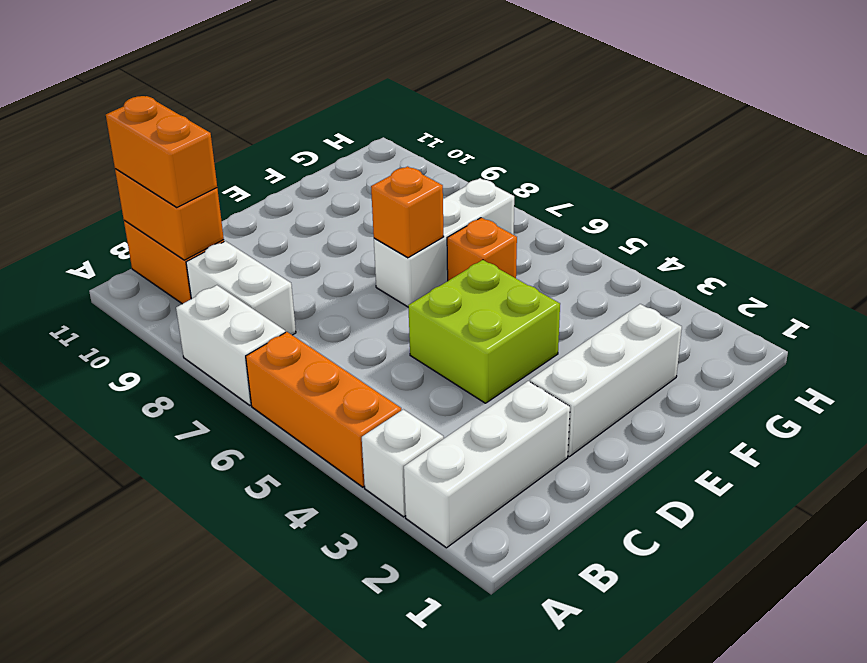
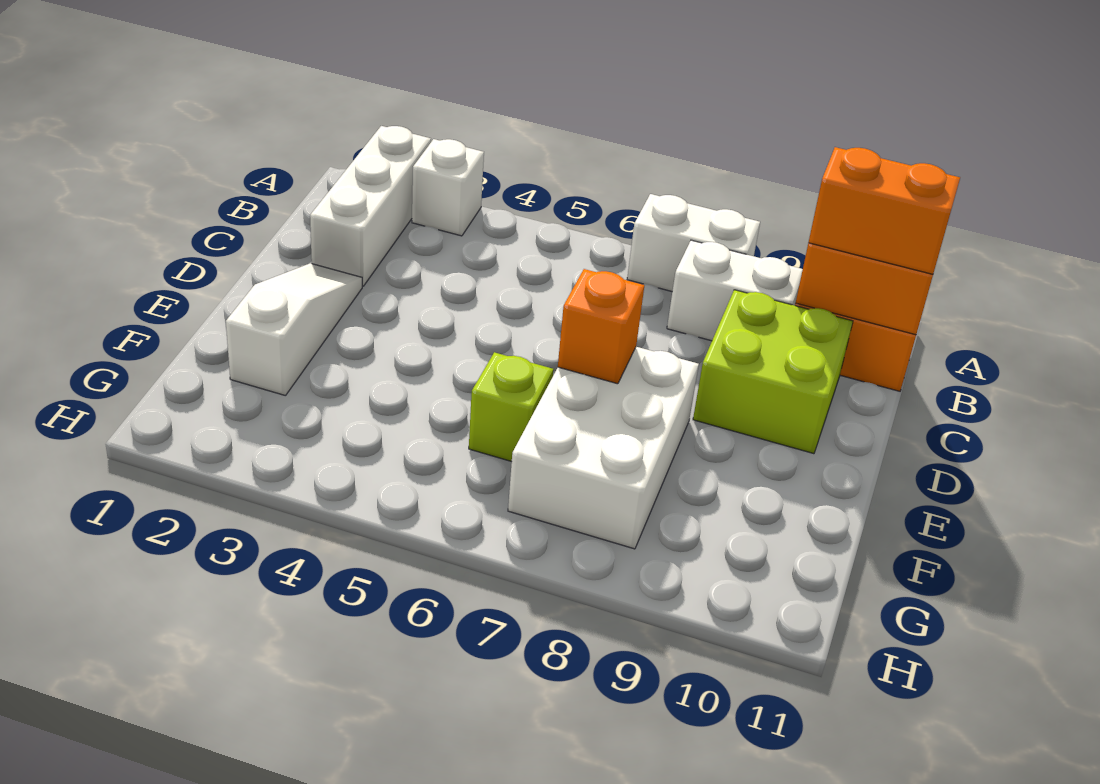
orange brick A4:A6 level 1 -> none
white brick D2:F2 level 1 -> white slope D2:F2 level 1 top F
lime brick D4:E5 level 1 -> lime brick C9:D10 level 1
white brick E7:G7 level 1 -> white brick E7:G8 level 1
orange brick F6 level 1 -> lime brick F6 level 1

